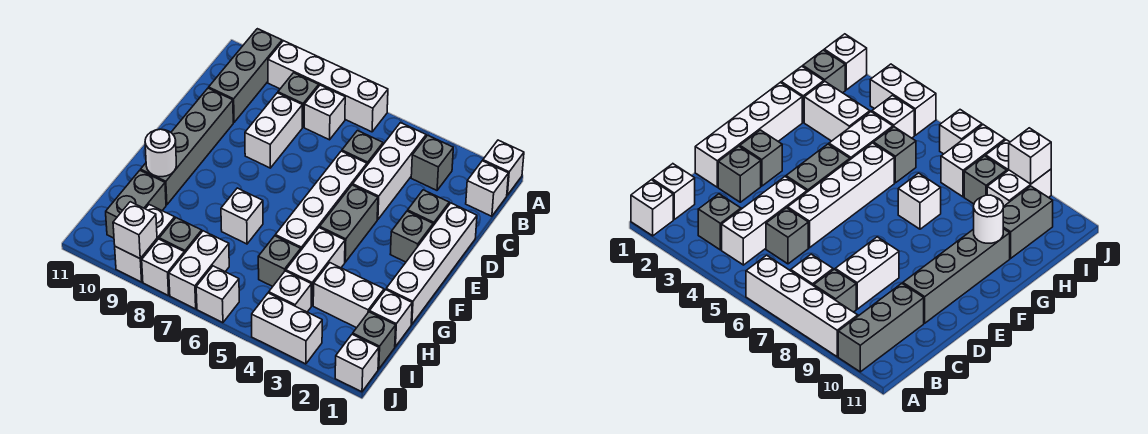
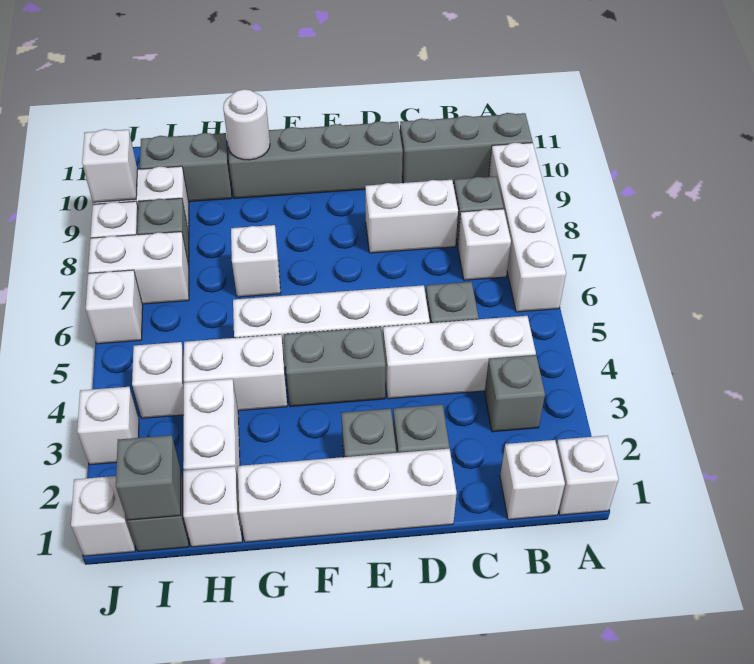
grey brick H5 level 1 -> grey brick I1 level 2
white brick J3:J4 level 1 -> white brick J3 level 1

